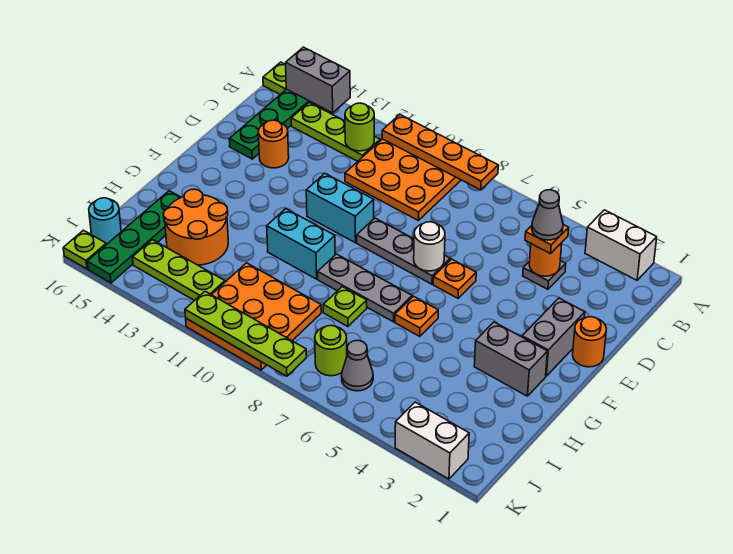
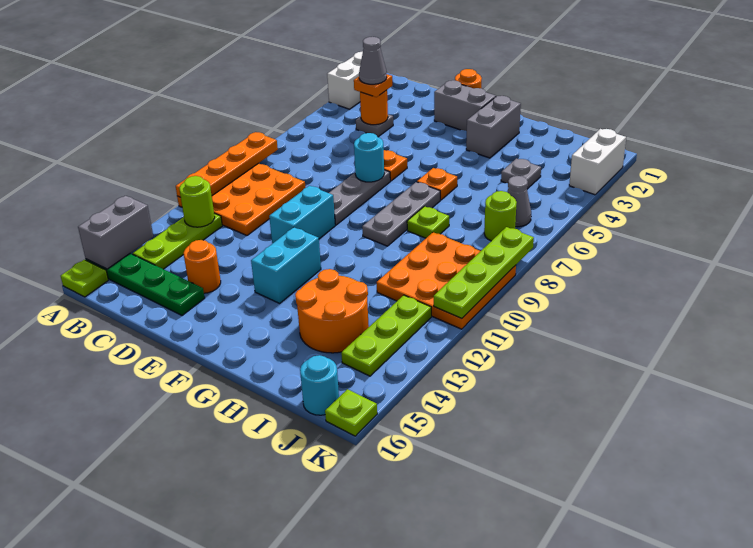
white round brick E7 level 2 -> cyan round brick E7 level 2
cyan brick G10:G11 level 1 -> cyan brick F12:F13 level 1
green plate H15:K15 level 1 -> none
none -> grey plate I4 level 1

